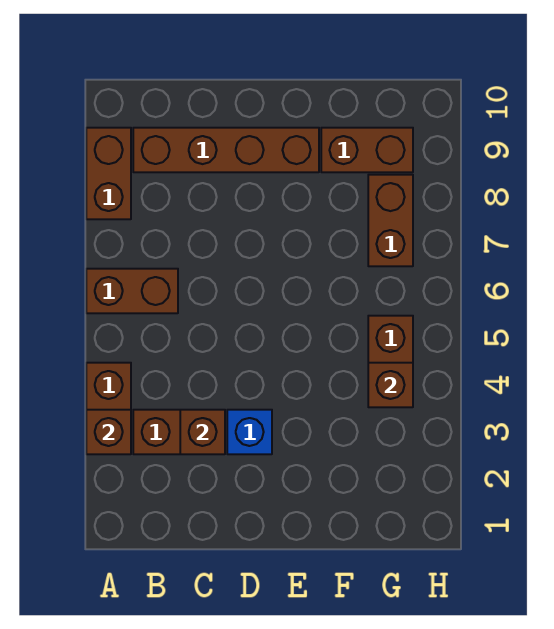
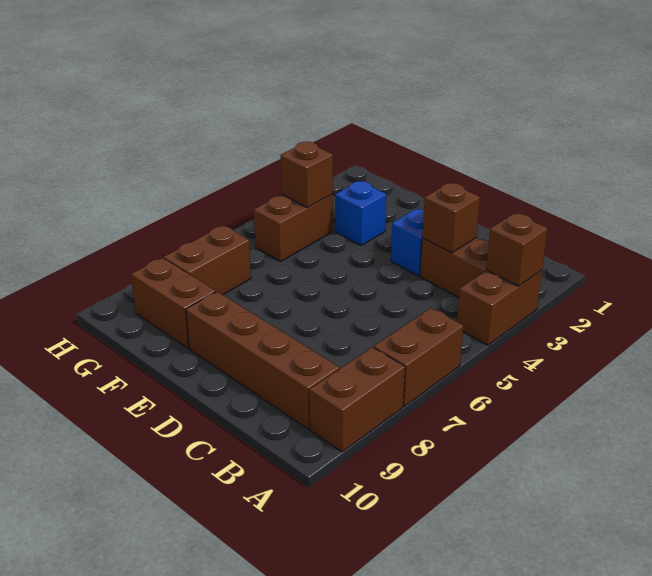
brown brick A6:B6 level 1 -> brown brick A6:A7 level 1
none -> blue brick F3 level 1

